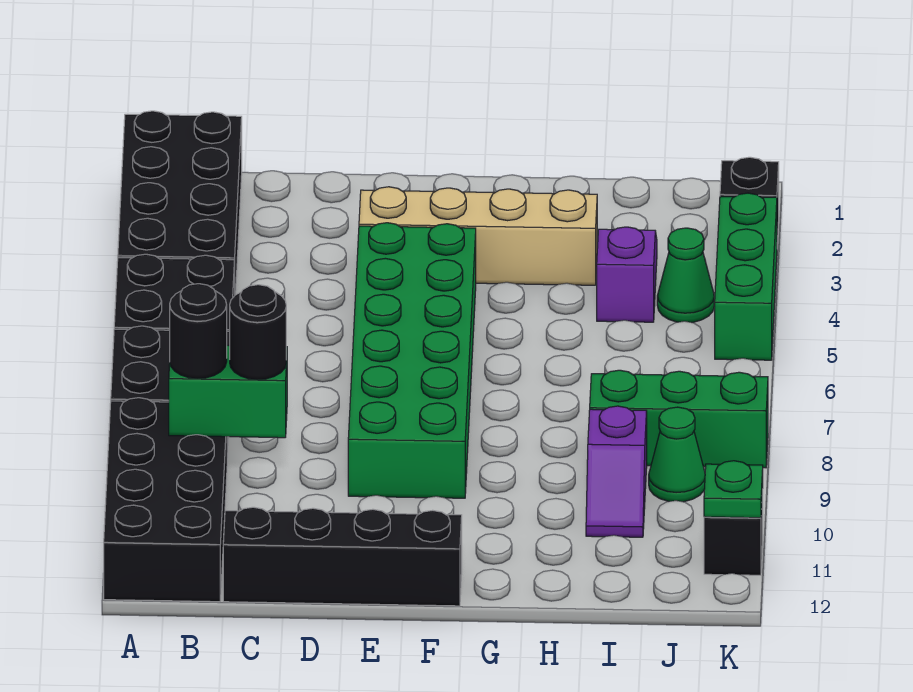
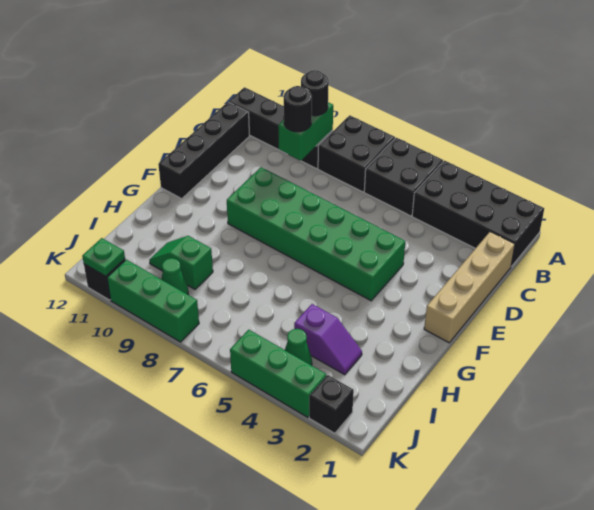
black brick A9:B12 level 1 -> black brick B9:B12 level 1
tan brick E3:H3 level 1 -> tan brick C1:F1 level 1
green brick I8:K8 level 1 -> green brick K8:K10 level 1
purple slope I9:I10 level 1 top 9 -> green slope I9:I10 level 1 top 9

